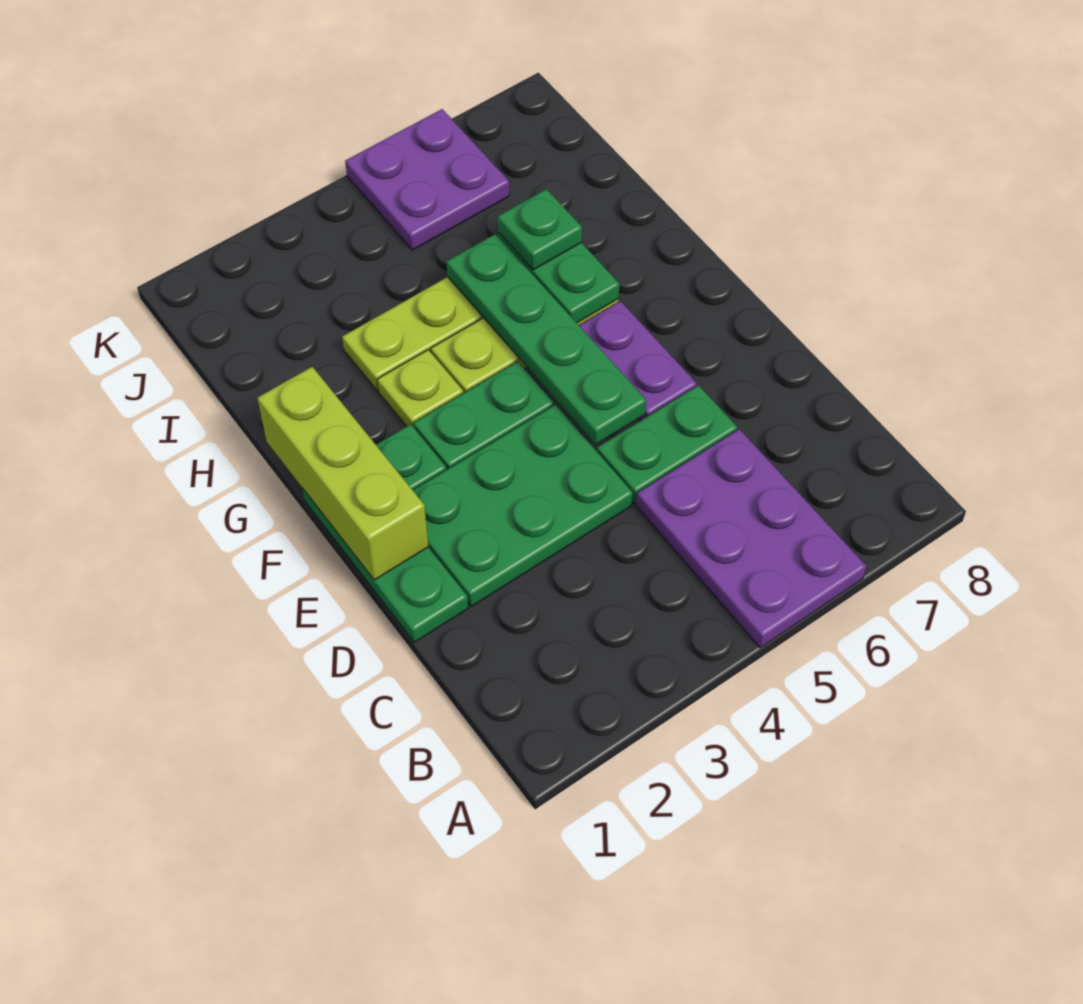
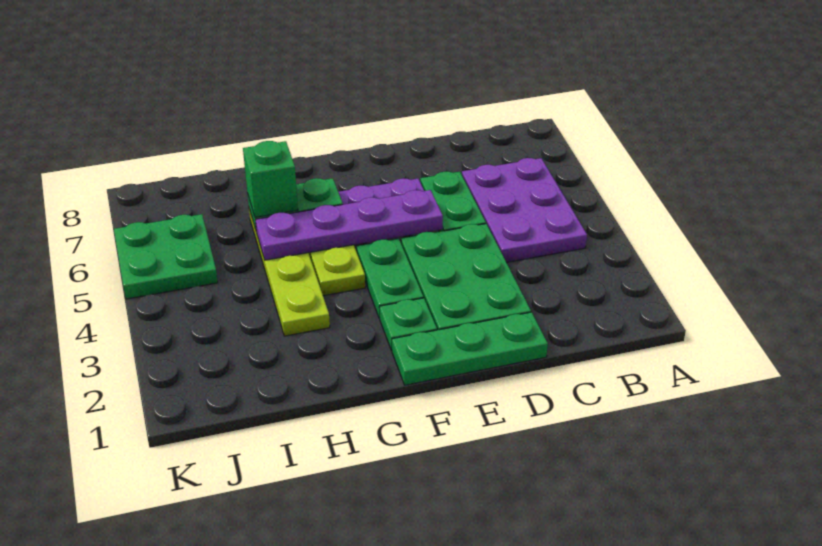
purple plate A5:C6 level 1 -> purple plate B4:C6 level 1
lime brick E1:G1 level 2 -> none
green plate E5:H5 level 2 -> purple plate E5:H5 level 2
lime plate G3 level 1 -> none
green plate H6 level 3 -> green brick H6 level 3
purple plate J5:K6 level 1 -> green plate J5:K6 level 1

